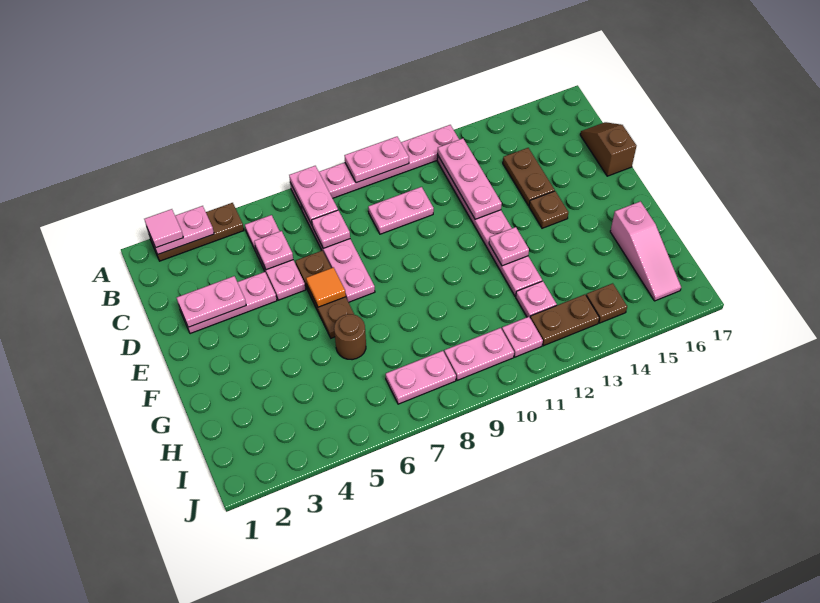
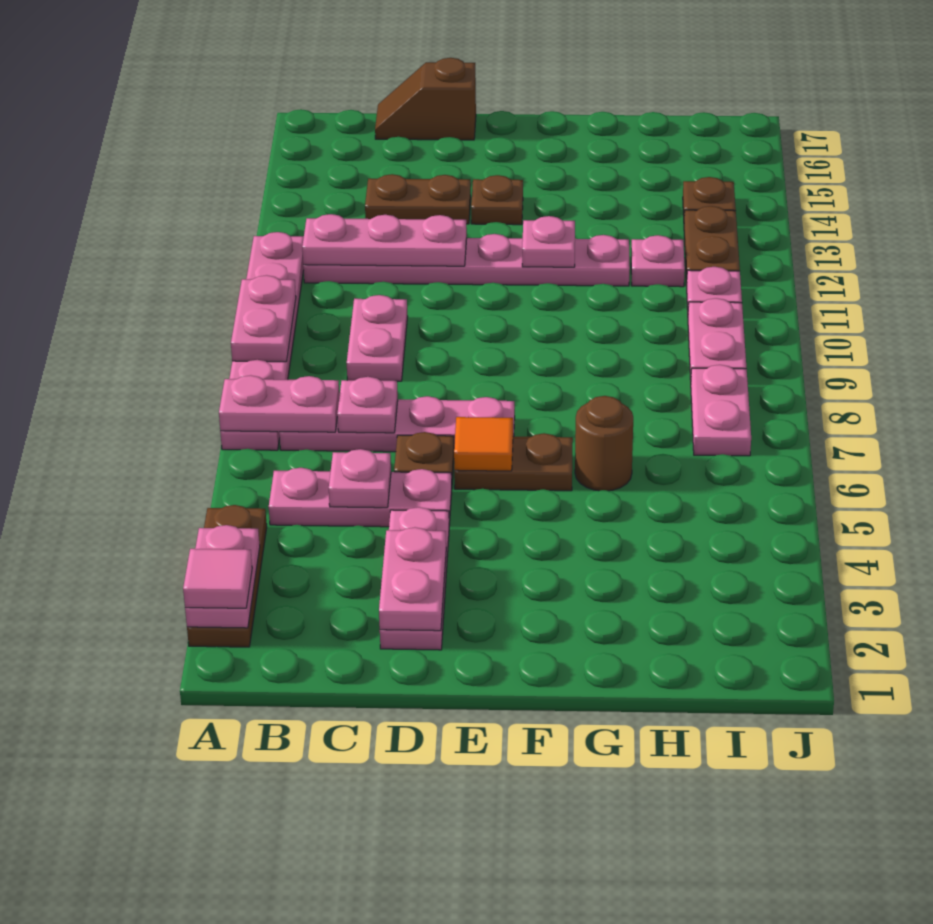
pink slope G16:I16 level 1 top G -> none

